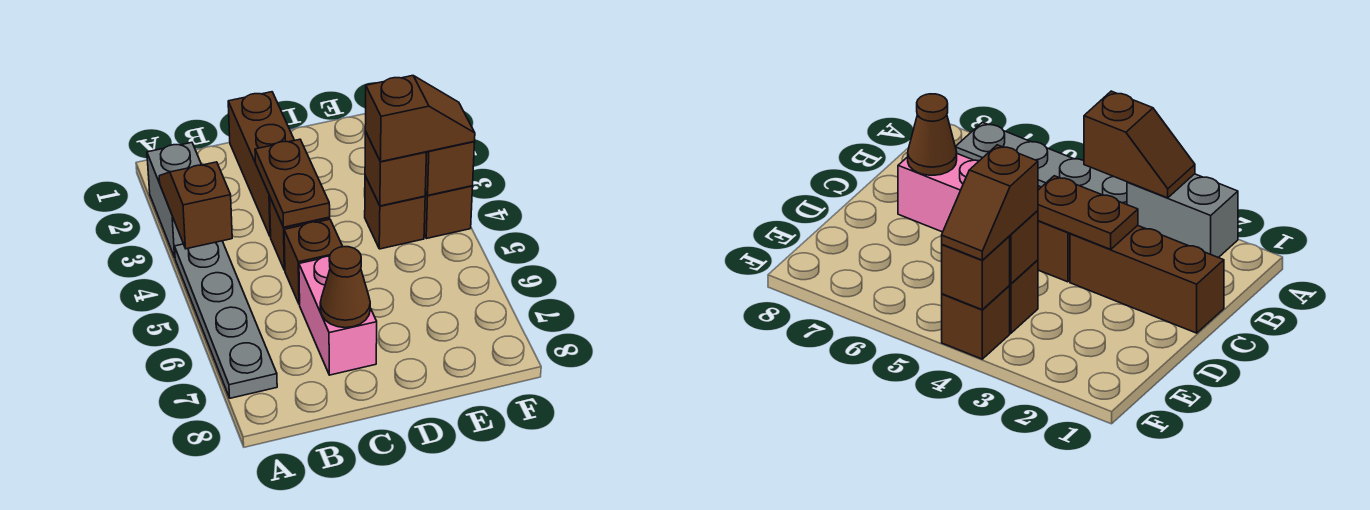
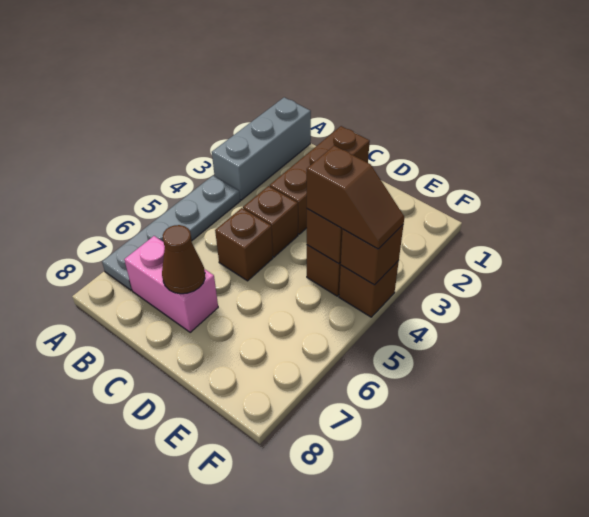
grey brick A2:A3 level 1 -> grey brick A1:A3 level 1
brown slope A3:A4 level 2 top 4 -> none
brown plate C3:C4 level 2 -> none
pink brick C6:C7 level 1 -> pink brick B7:C7 level 1

